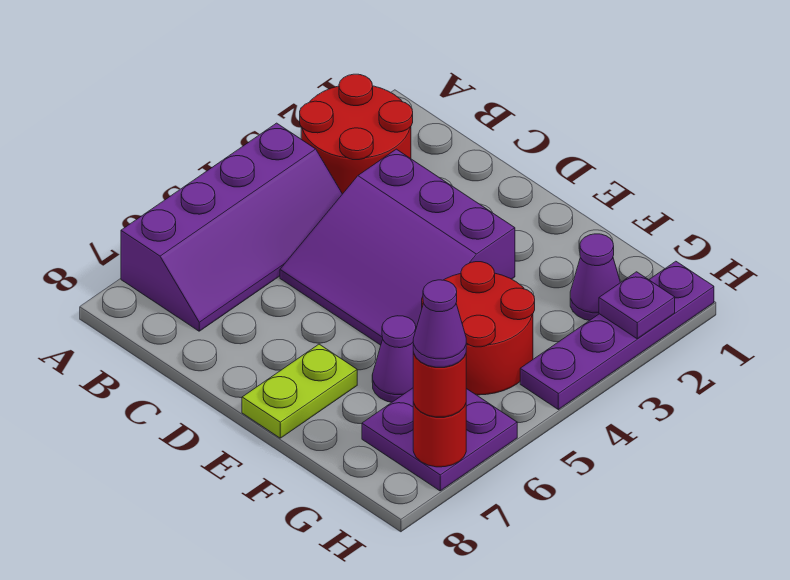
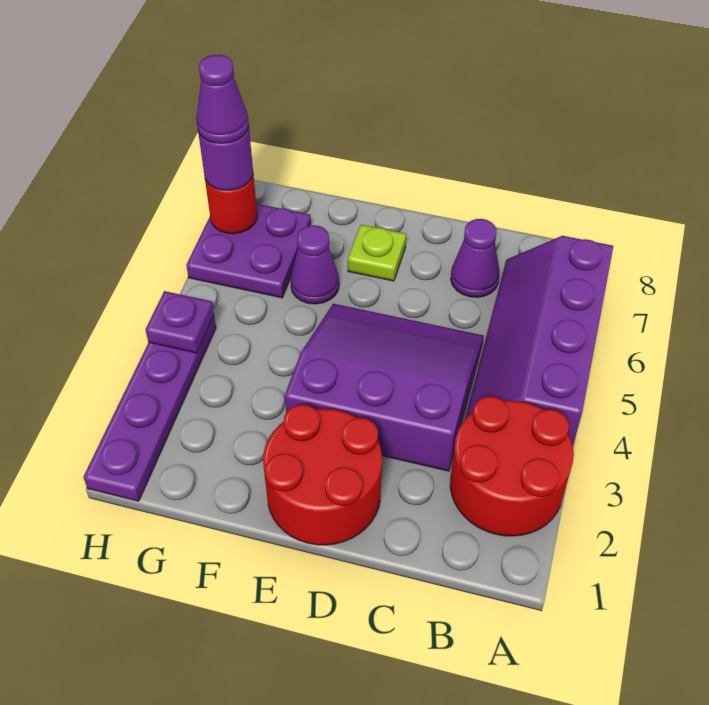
lime plate E7:E8 level 1 -> lime plate E7 level 1
red round brick F4:G5 level 1 -> red round brick D1:E2 level 1
purple cone G2 level 1 -> purple cone C7 level 1
purple plate H2 level 2 -> purple plate H4 level 2
red round brick H7 level 3 -> purple round brick H7 level 3

